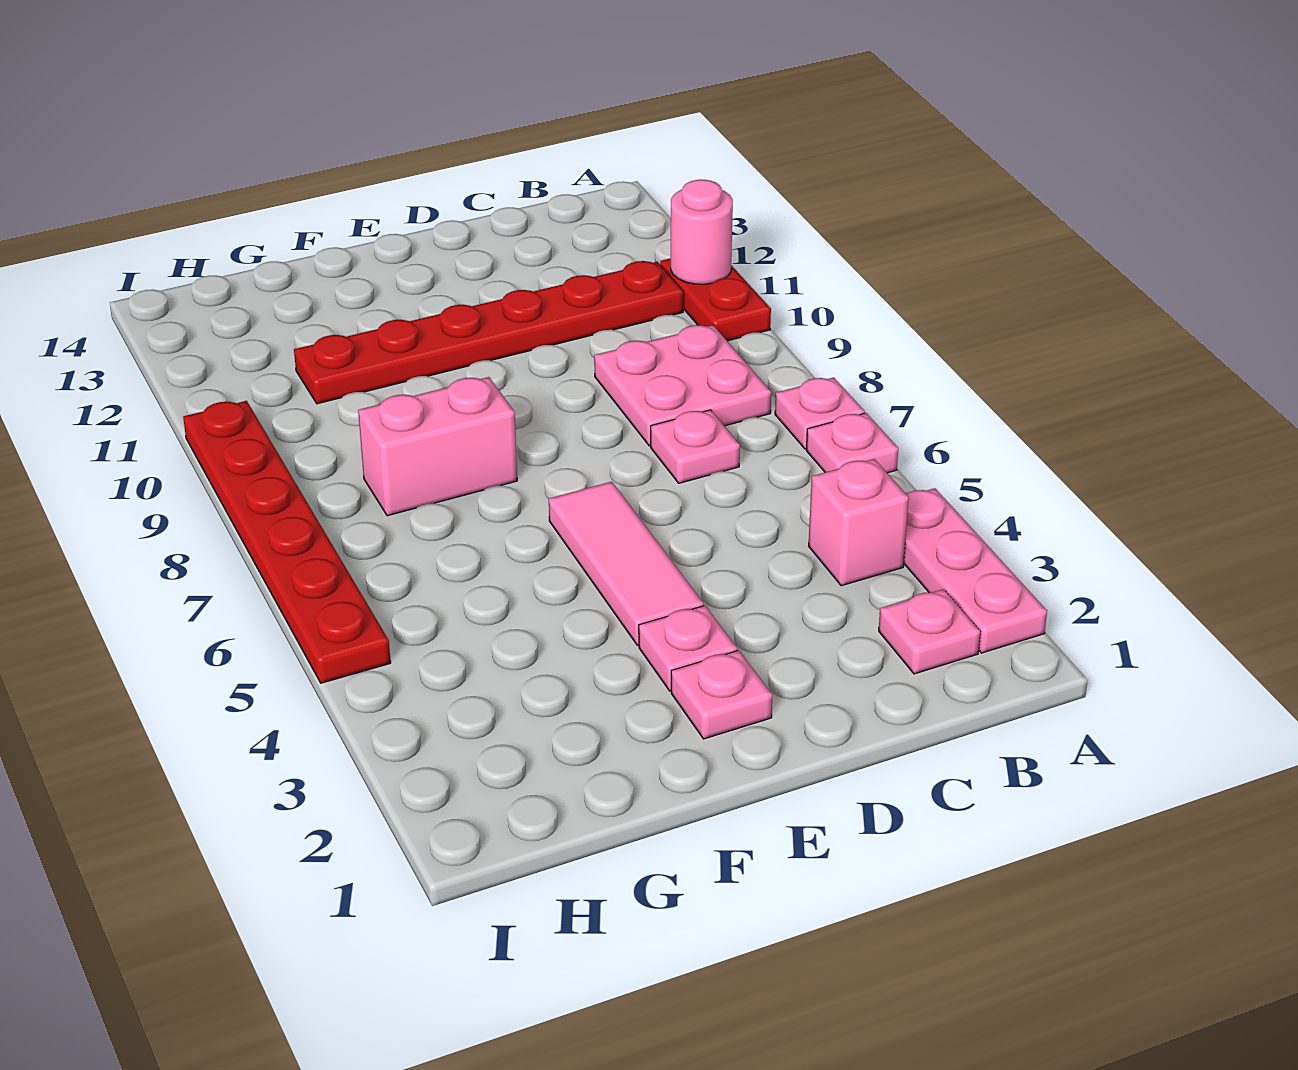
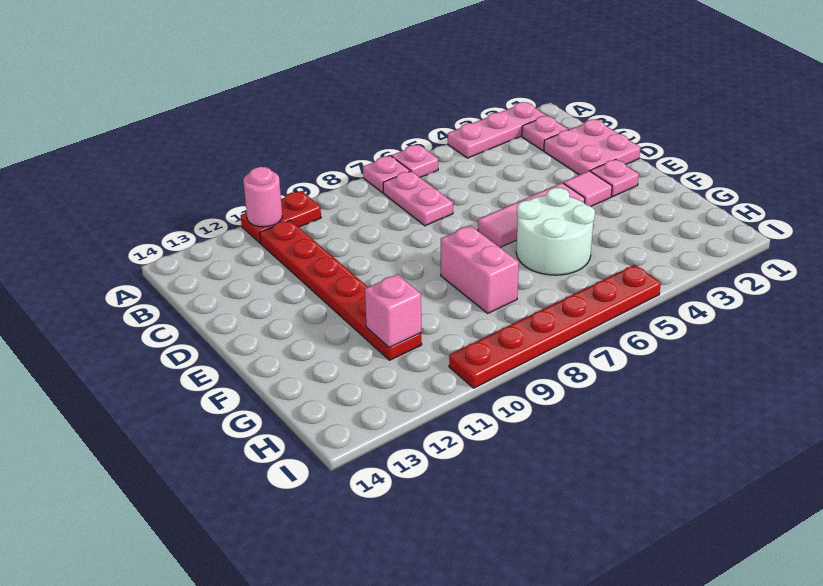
pink brick B4 level 1 -> pink brick G11 level 2
pink plate B8:C9 level 1 -> pink plate C1:D2 level 1
pink plate C7 level 1 -> pink plate B7:C7 level 1
pink plate E3 level 1 -> pink tile E3 level 1
none -> white round brick F5:G6 level 1

